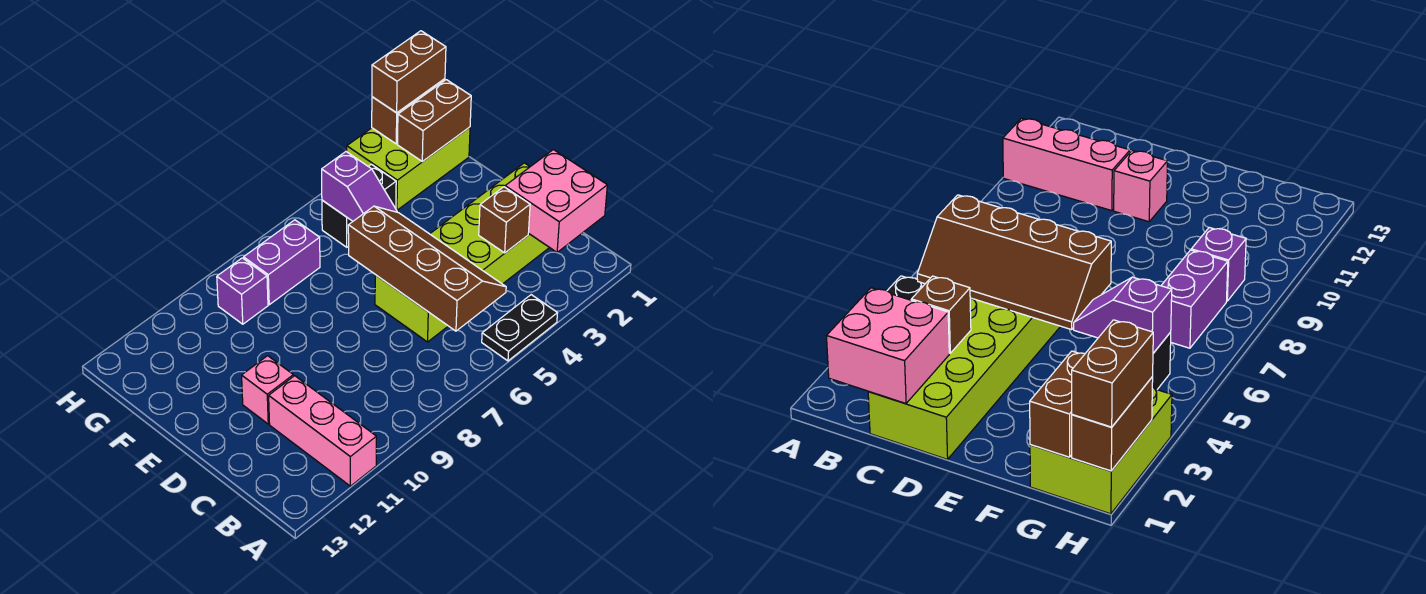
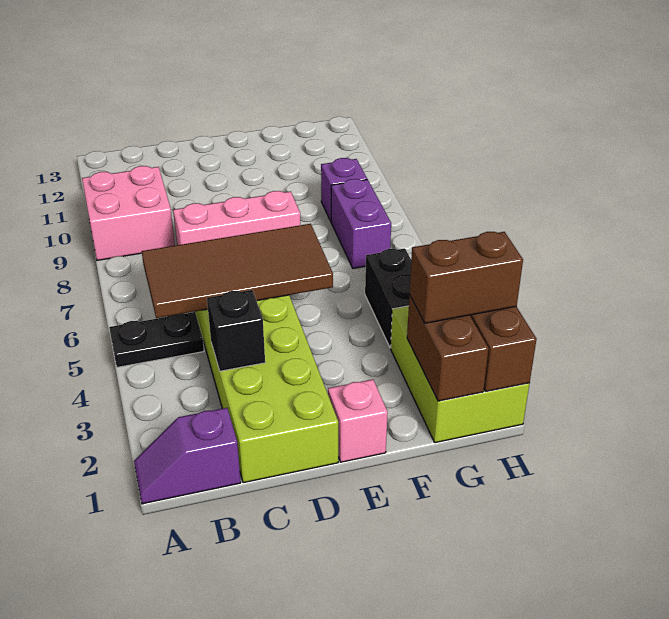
black plate A4:A5 level 1 -> black plate A5:B5 level 1
pink brick A11:C11 level 1 -> pink brick C8:E8 level 1
pink brick B1:C2 level 2 -> pink brick A9:B10 level 1
brown slope B5:E6 level 2 top 6 -> brown tile B5:E6 level 2
brown brick C3 level 2 -> black brick C3 level 2
pink brick D11 level 1 -> pink brick E1 level 1
purple slope F5:G5 level 2 top G -> purple slope A1:B1 level 1 top B
brown brick H1:H2 level 3 -> brown brick G2:H2 level 3

